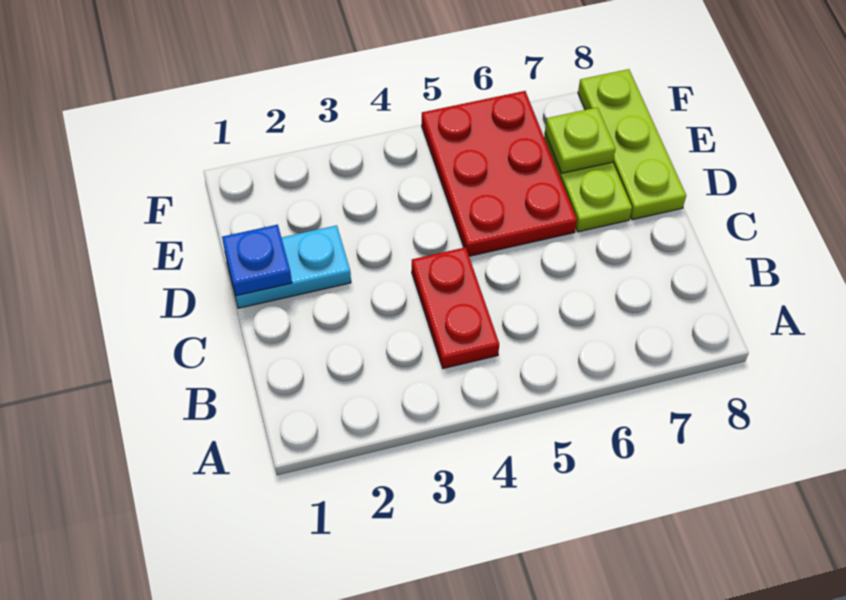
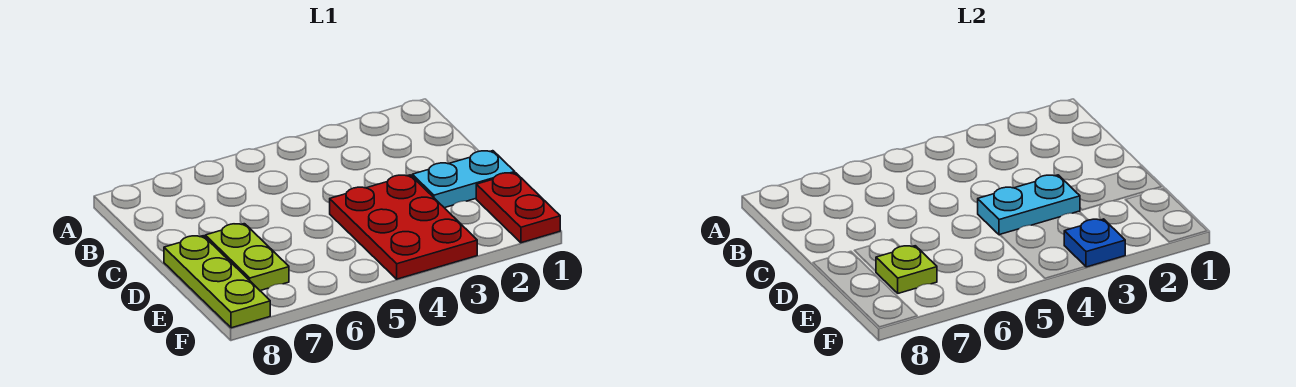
red plate B4:C4 level 1 -> red plate E1:F1 level 1
blue plate D1 level 2 -> blue plate F3 level 2
none -> cyan plate D3:D4 level 2
red plate D5:F6 level 1 -> red plate D3:F4 level 1

